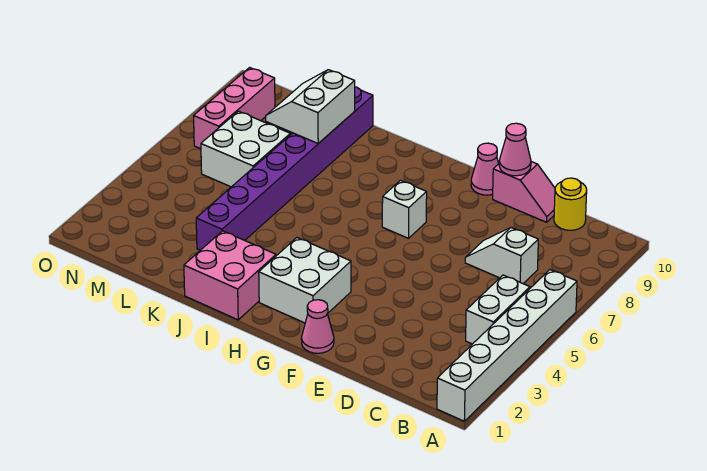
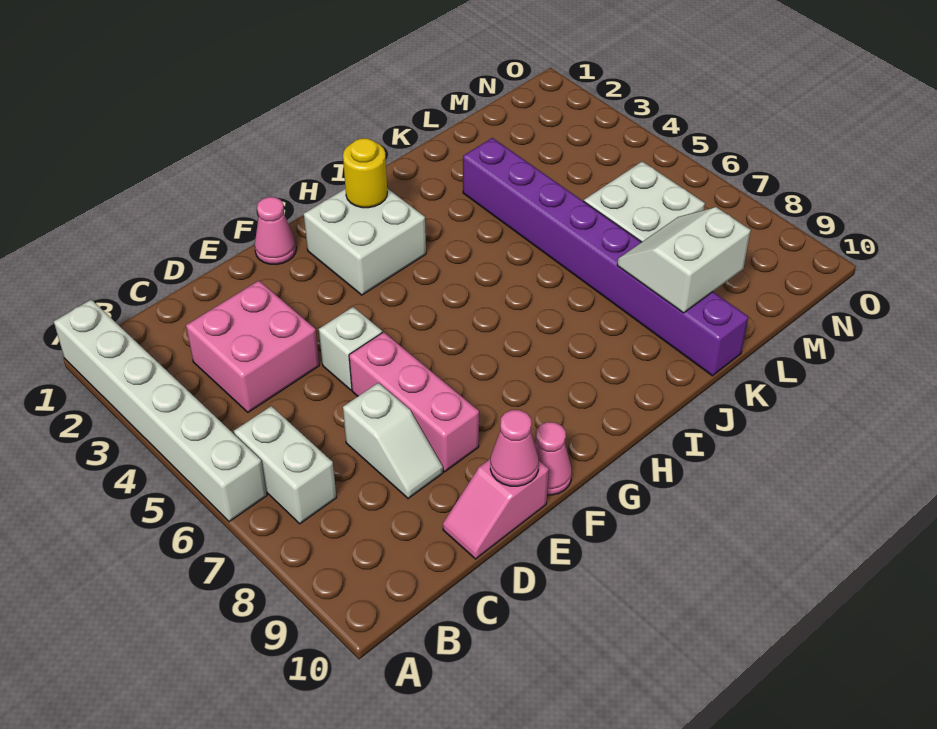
white brick B4:B5 level 1 -> white brick B6:B7 level 1
white slope C7:D7 level 1 top C -> white slope D7:D8 level 1 top 7
yellow round brick C10 level 1 -> yellow round brick H2 level 2
white brick G7 level 1 -> white brick E5 level 1
pink brick I1:J2 level 1 -> pink brick C3:D4 level 1
white slope K8:L9 level 2 top K -> white slope K8:L9 level 2 top 9
pink brick N7:N9 level 1 -> pink brick E6:E8 level 1

